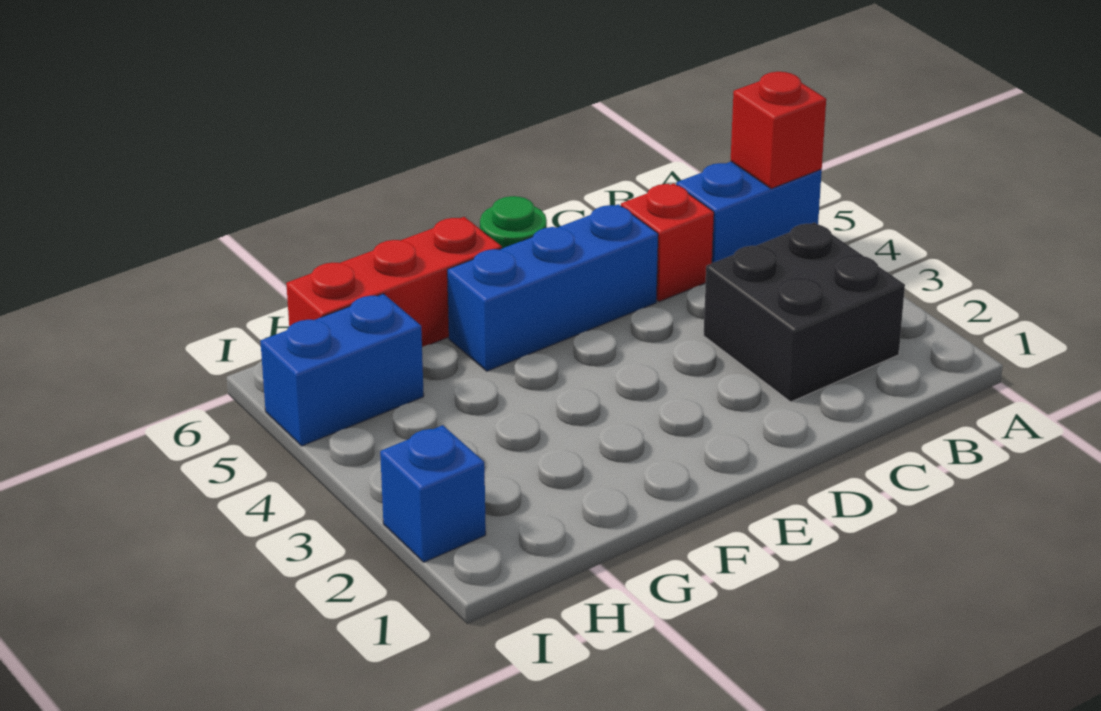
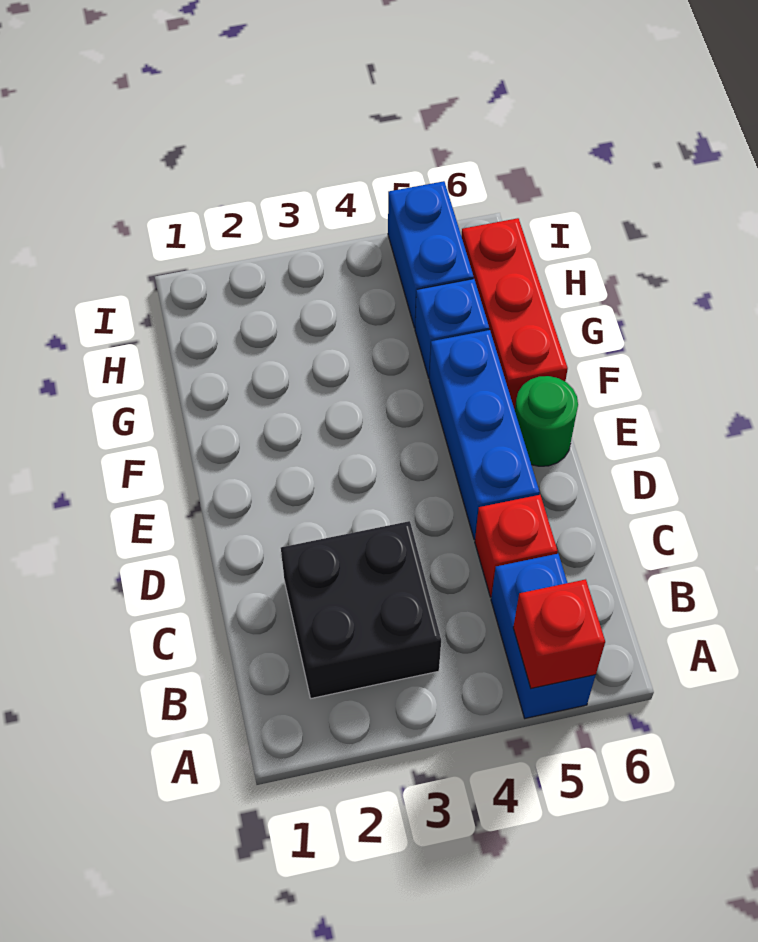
blue brick I2 level 1 -> blue brick G5 level 1

